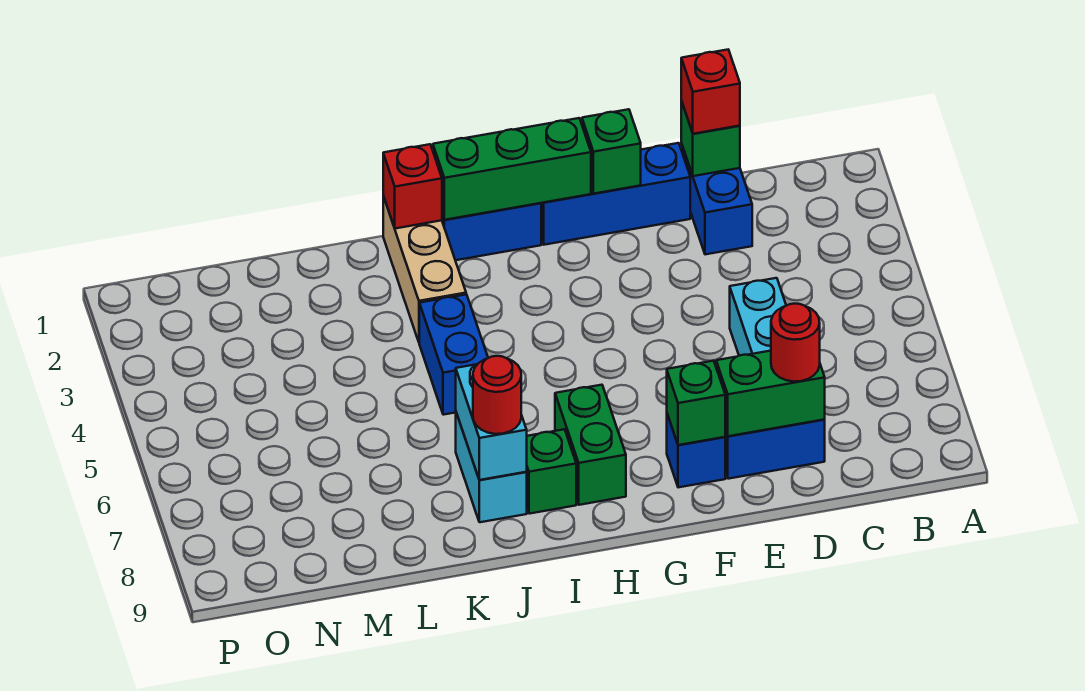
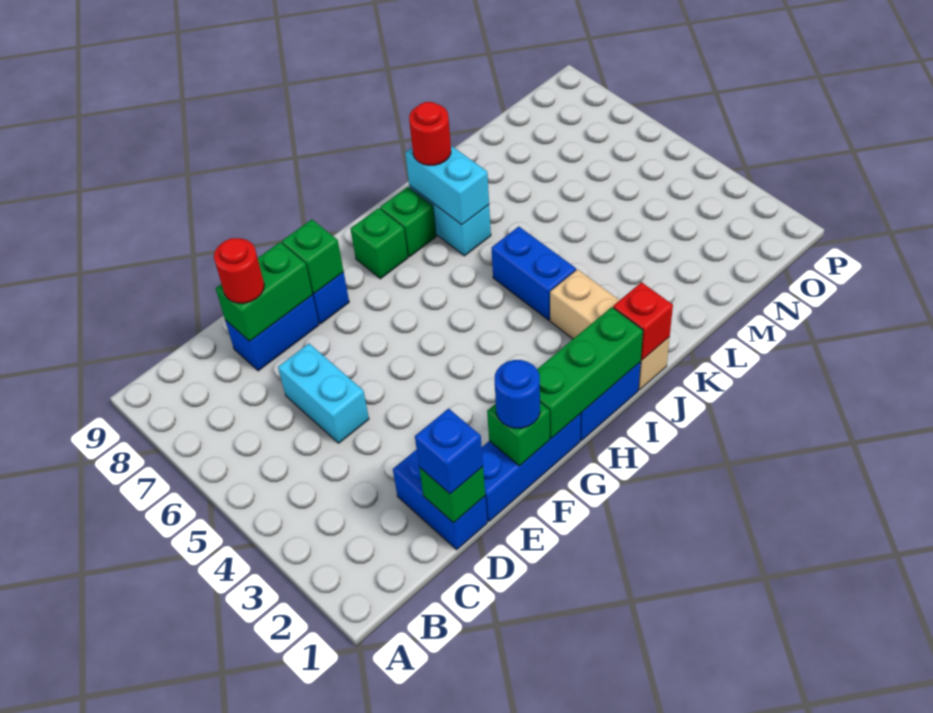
red brick D1 level 3 -> blue brick D1 level 3
none -> blue round brick F1 level 3
green brick H7:H8 level 1 -> green brick H8 level 1

